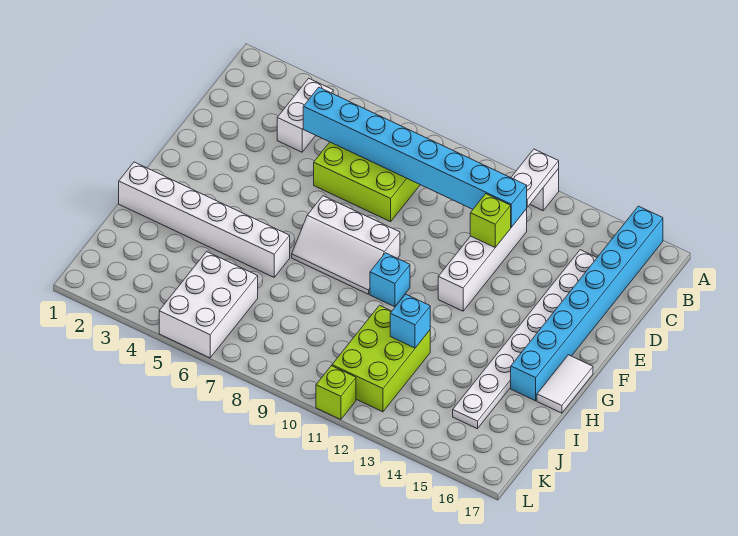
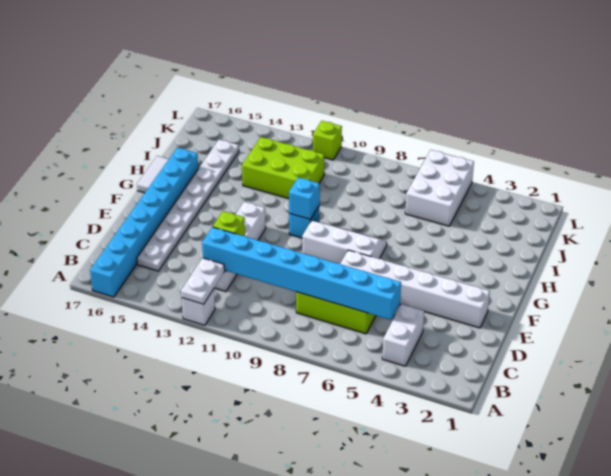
white brick H1:H6 level 1 -> white brick E2:E7 level 1
lime brick I11:K12 level 1 -> lime brick I11:J13 level 1
cyan brick I12 level 2 -> cyan brick G10 level 2

